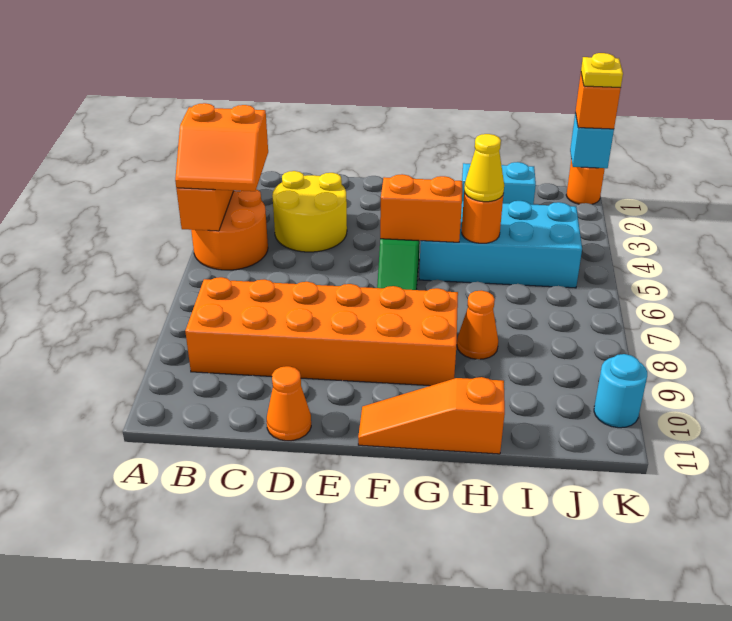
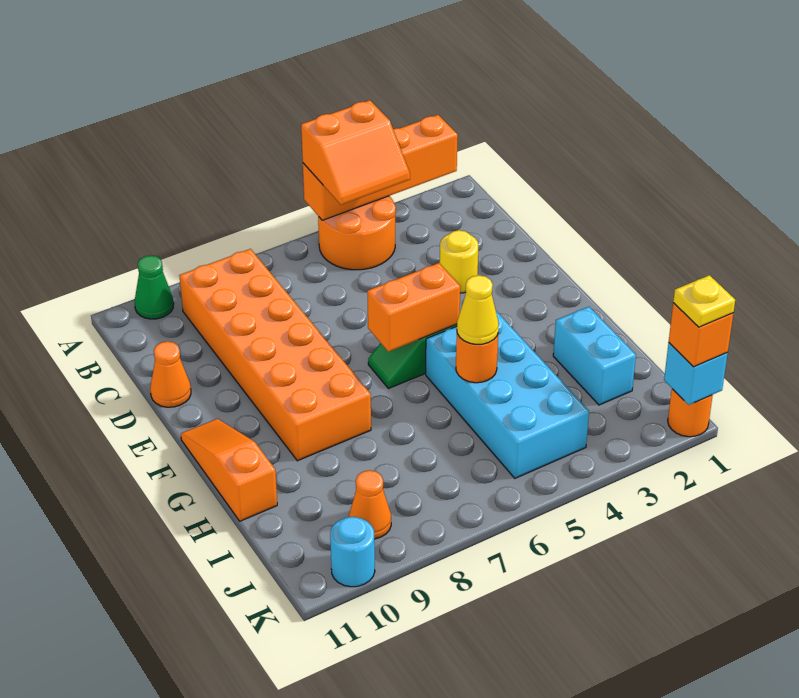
orange slope A4:B5 level 3 top 4 -> orange slope A4:B5 level 3 top A
none -> green cone A10 level 1
yellow round brick C3:D4 level 1 -> yellow round brick D3 level 1
orange brick F5:G5 level 2 -> orange brick F5:F6 level 2
orange cone H8 level 1 -> orange cone J9 level 1

